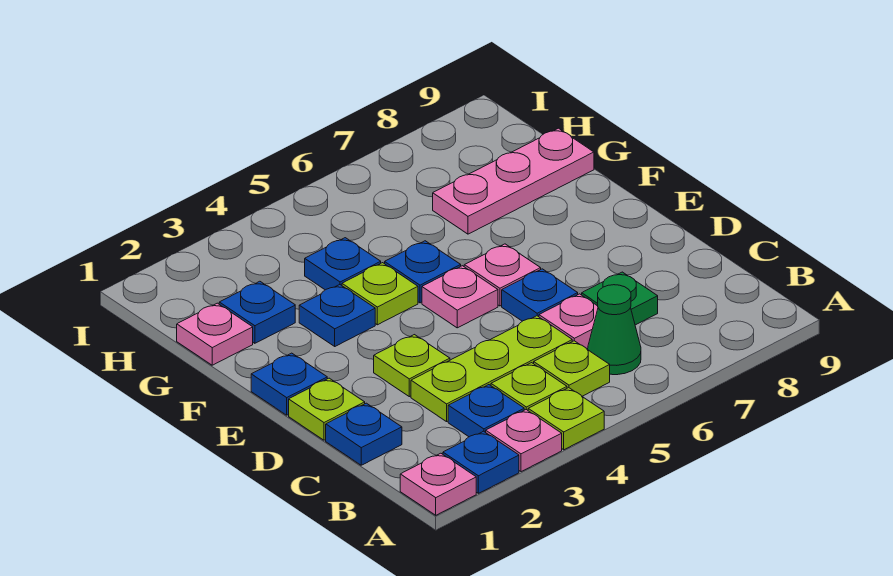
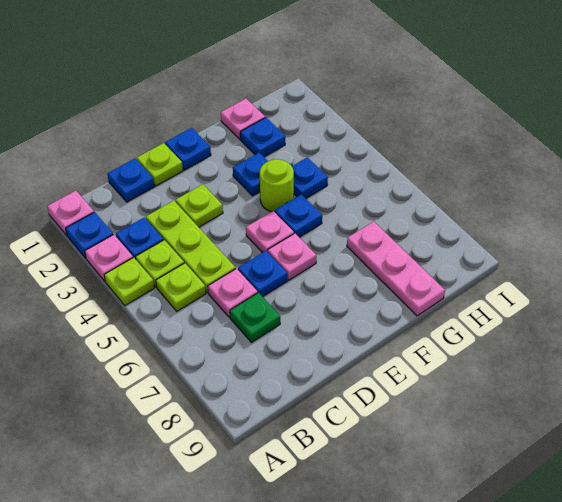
green cone B6 level 1 -> none
lime plate F4 level 1 -> lime round brick F4 level 1

